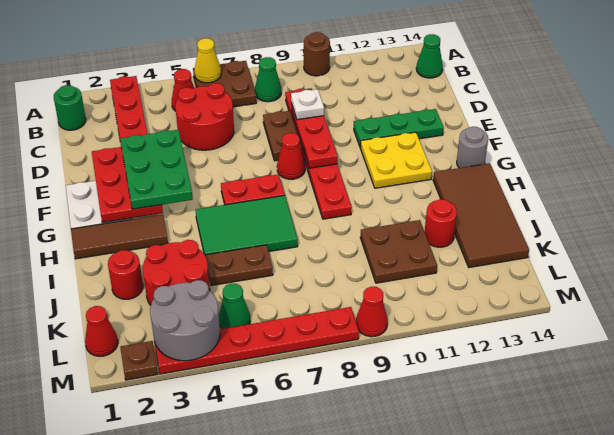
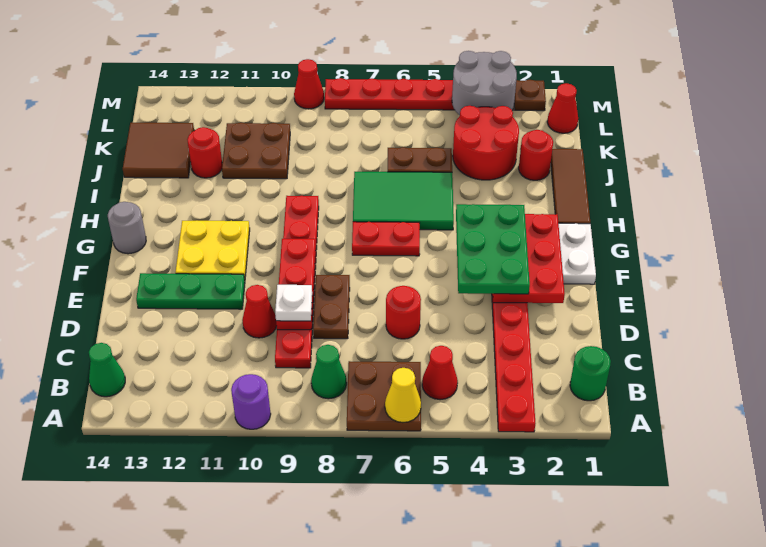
brown round brick A10 level 1 -> purple round brick A10 level 1
red round brick C5:D6 level 1 -> red round brick D6 level 1
red cone F8 level 1 -> red cone D10 level 1
brown tile H1:H3 level 1 -> brown tile H1:J1 level 1
brown tile H13:K14 level 1 -> brown tile J13:K14 level 1
green cone L5 level 1 -> none

